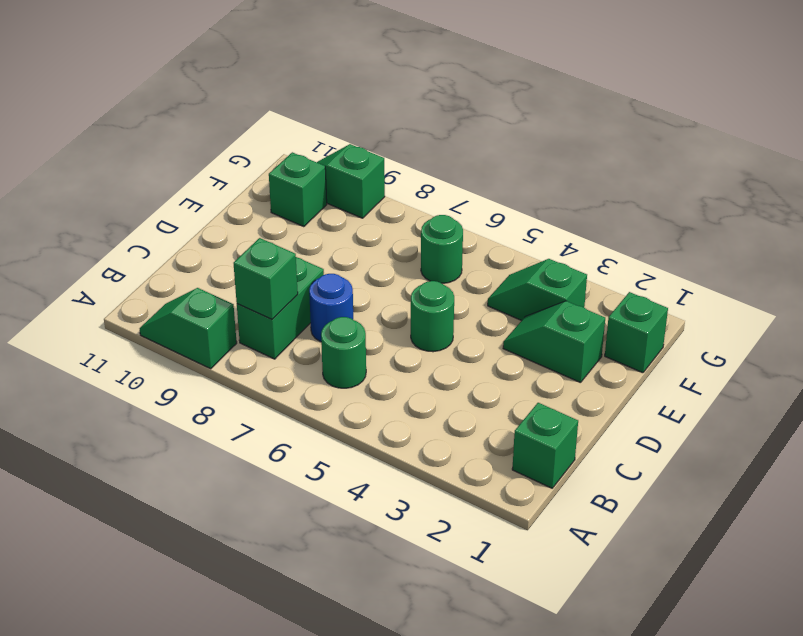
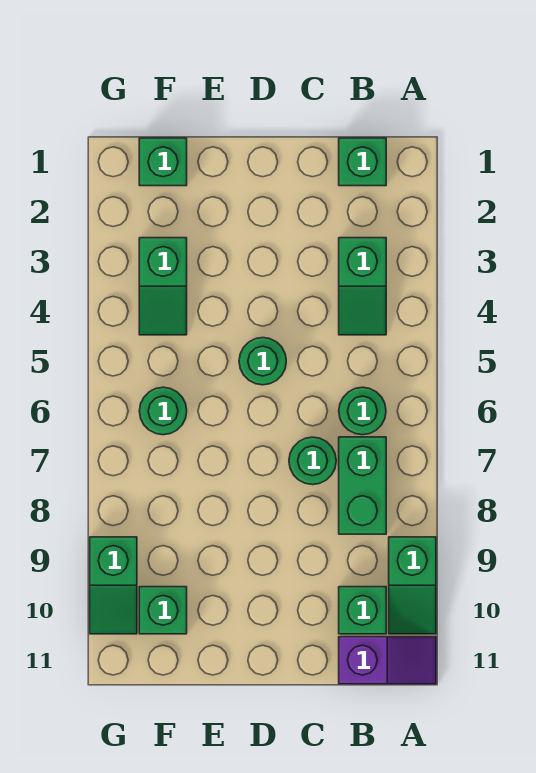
none -> purple slope A11:B11 level 1 top B
green brick B8:C8 level 1 -> green brick B7:B8 level 1
green brick B8 level 2 -> green brick B10 level 1
blue round brick C7 level 1 -> green round brick C7 level 1
green slope E2:E3 level 1 top 2 -> green slope B3:B4 level 1 top 3

